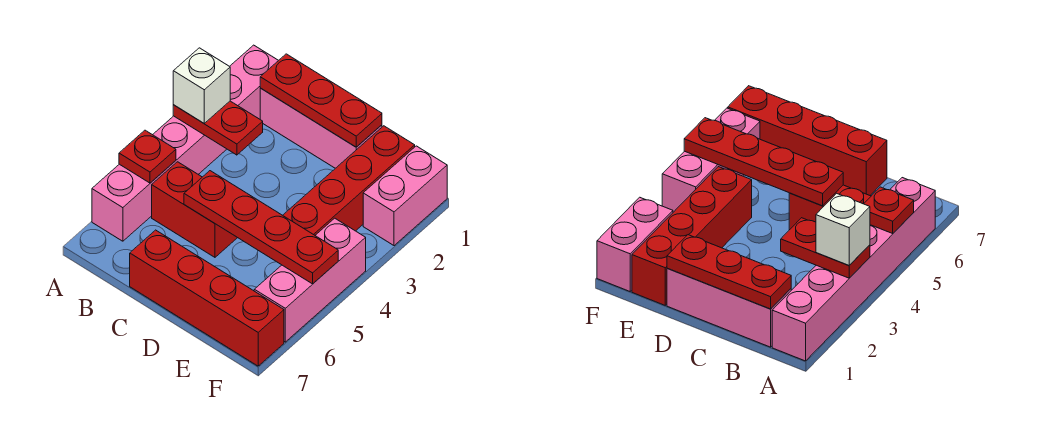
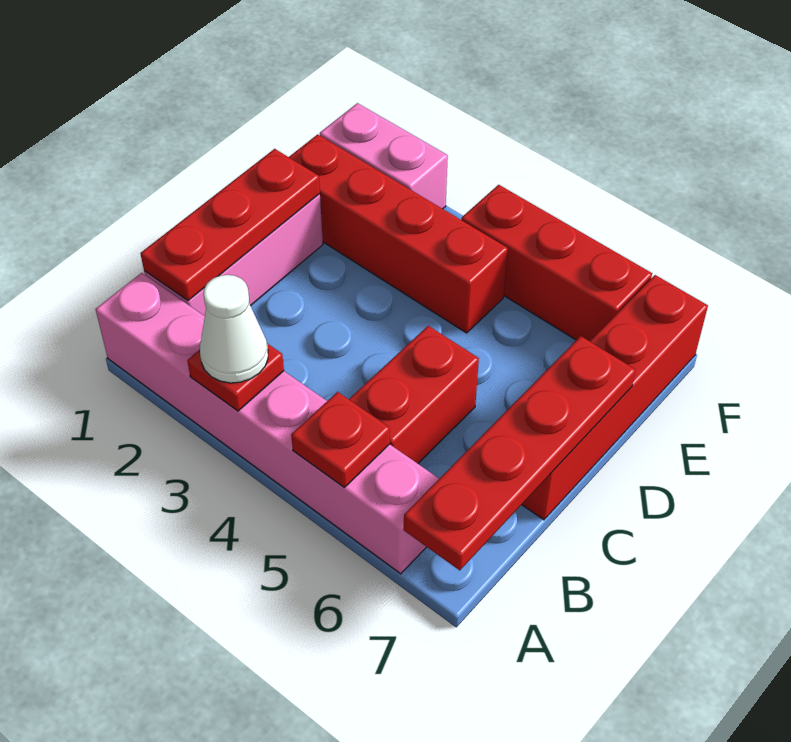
red plate A3:B3 level 2 -> red plate A3 level 2
white brick A3 level 3 -> white cone A3 level 3
red plate C5:F5 level 2 -> red plate A7:D7 level 2
pink brick F4:F6 level 1 -> red brick F4:F6 level 1

